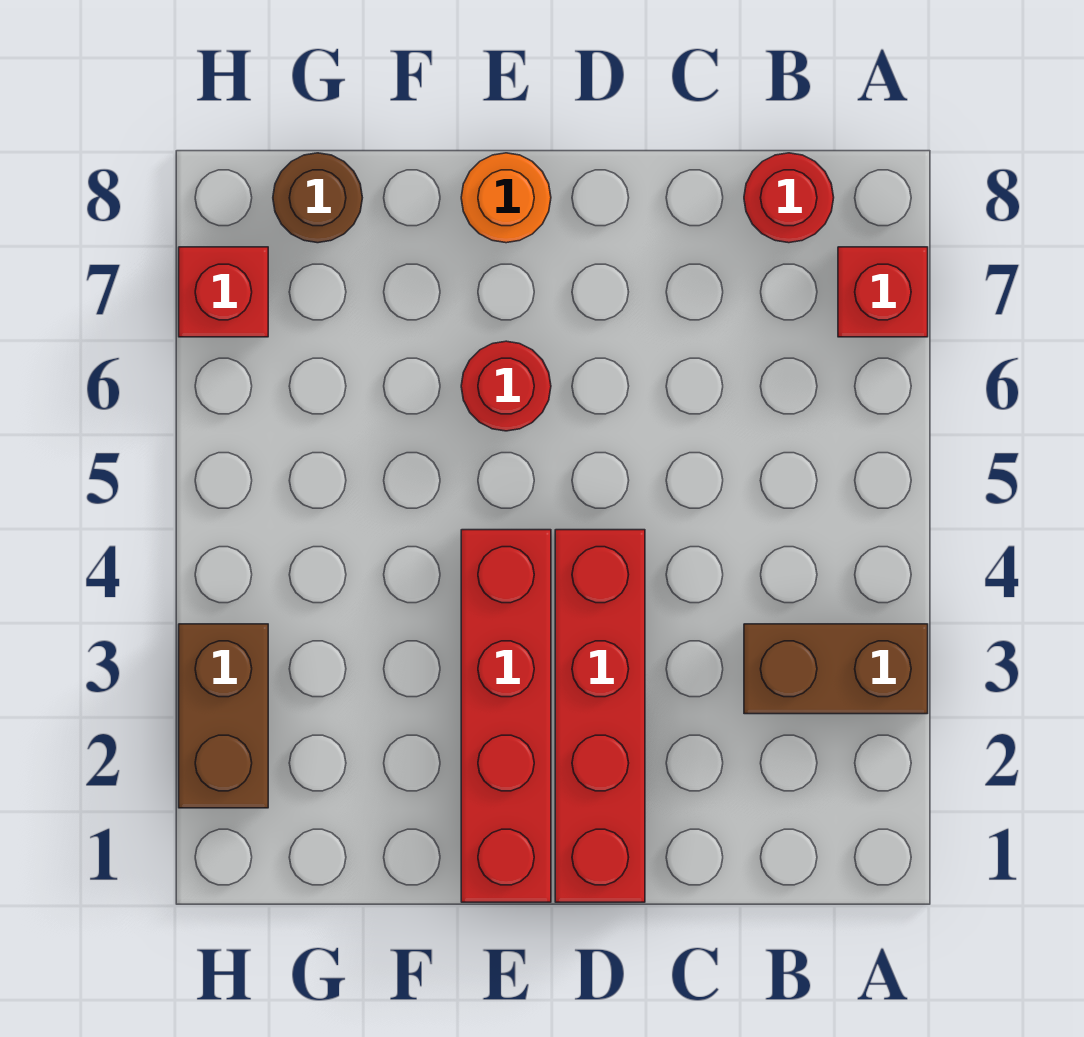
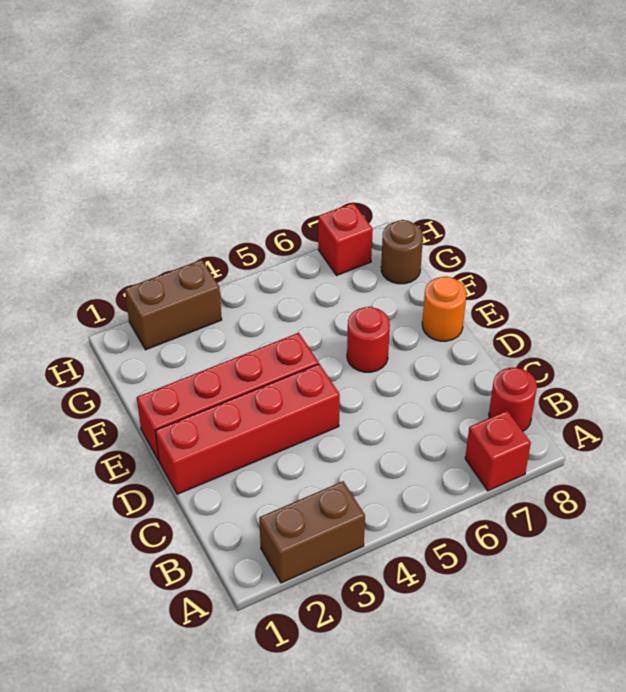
brown brick A3:B3 level 1 -> brown brick A2:A3 level 1

